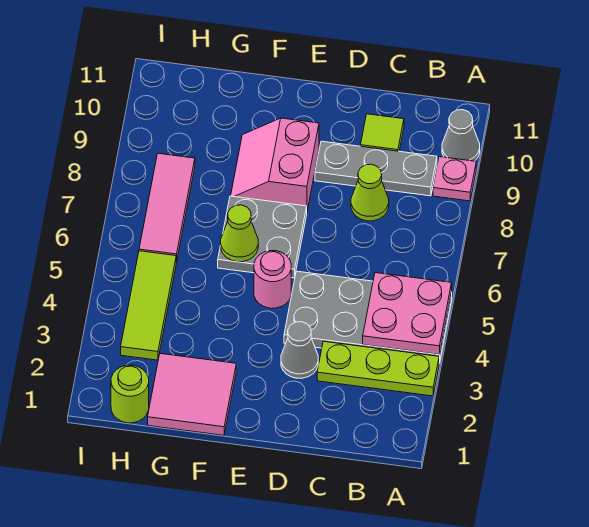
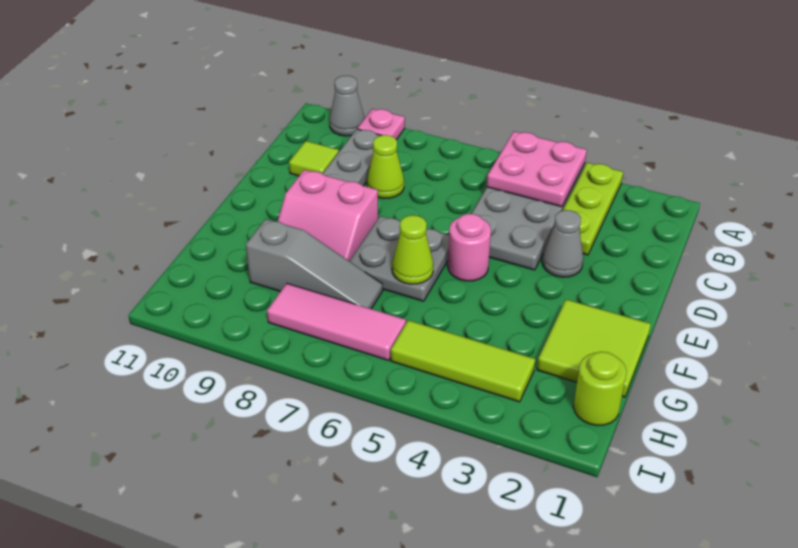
pink tile F1:G2 level 1 -> lime tile F1:G2 level 1
none -> grey slope G7:G9 level 1 top 9

